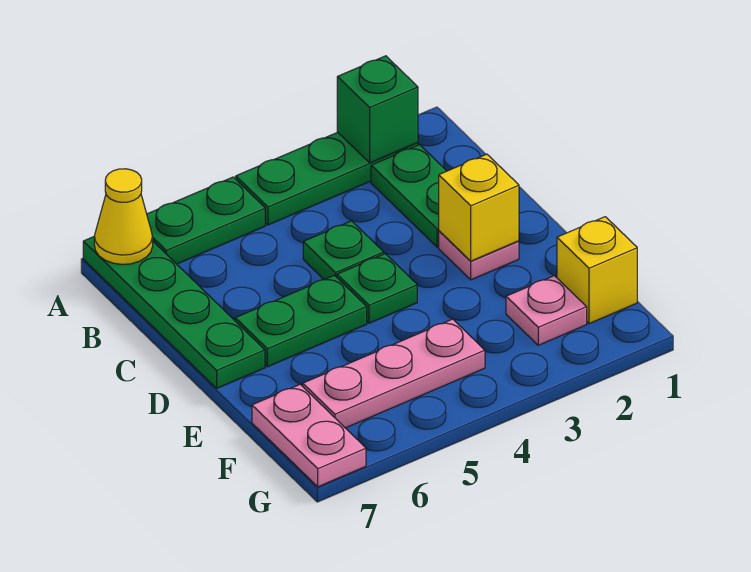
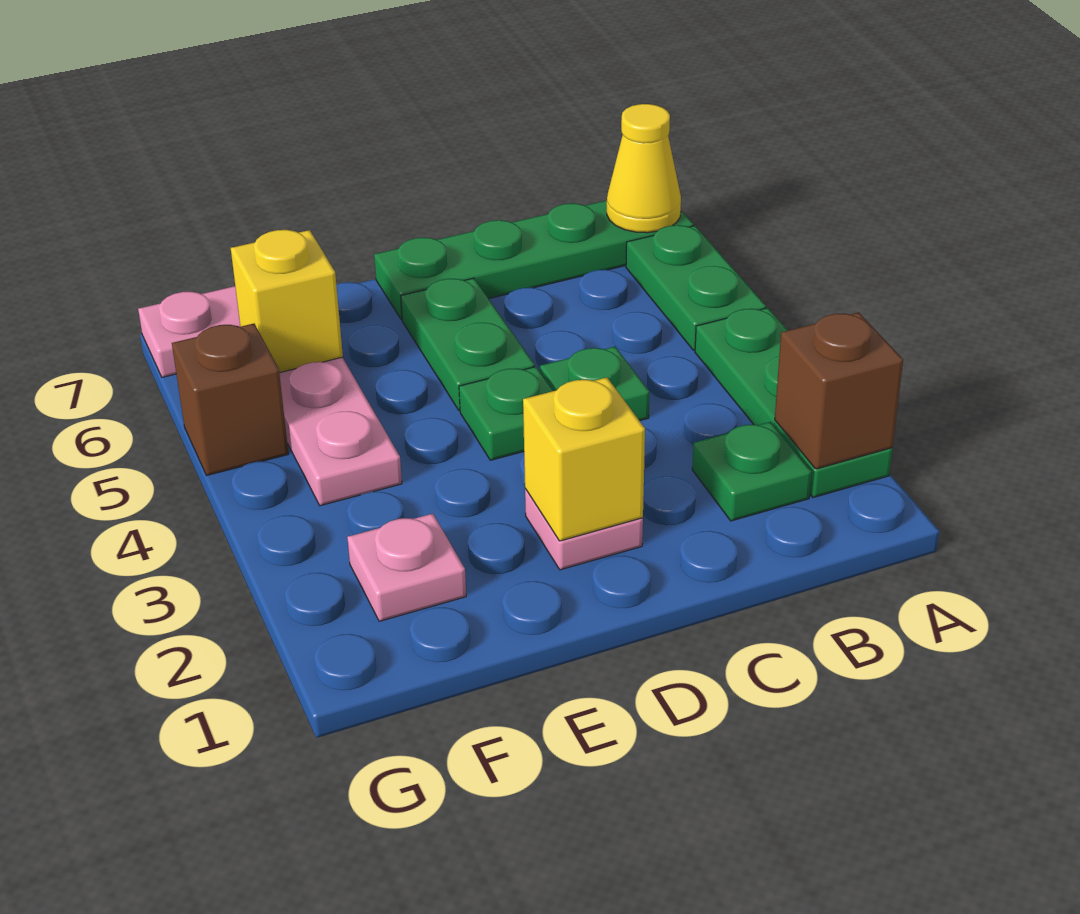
green brick A2 level 2 -> brown brick A2 level 2
green plate B2:C2 level 1 -> green plate B2 level 1
yellow brick F1 level 1 -> yellow brick F6 level 2
none -> brown brick G5 level 1

